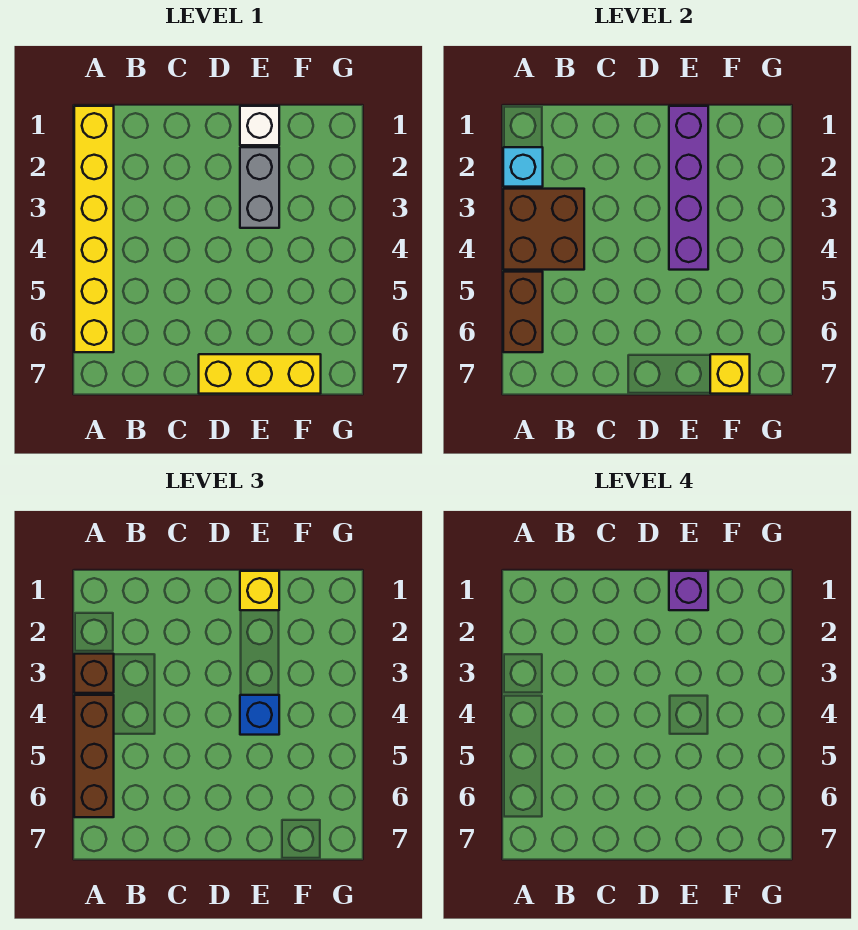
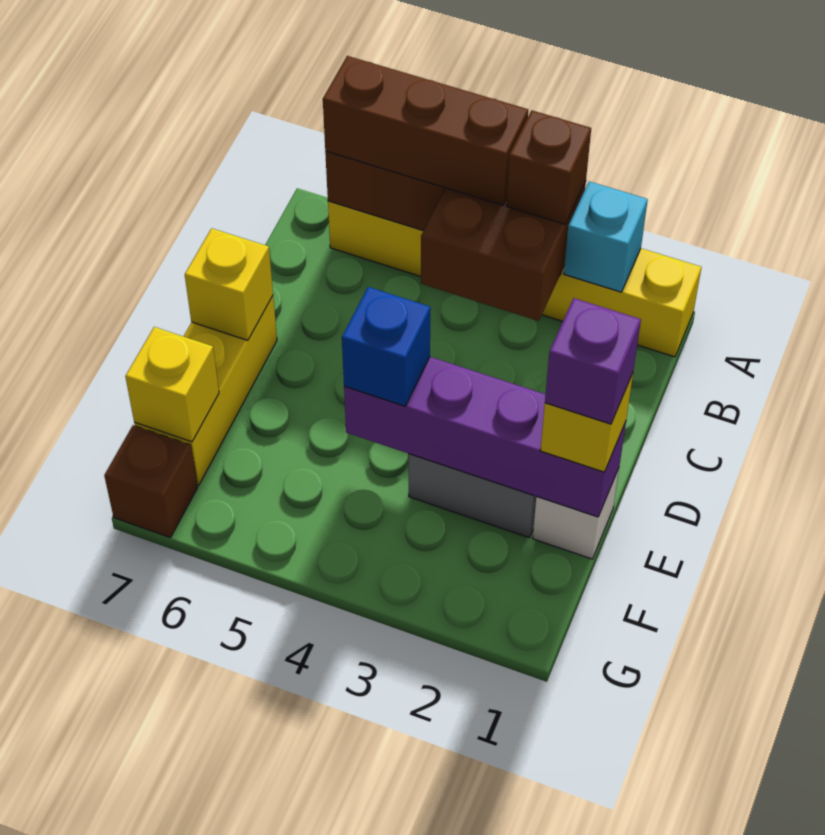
none -> yellow brick D7 level 2
none -> brown brick G7 level 1

